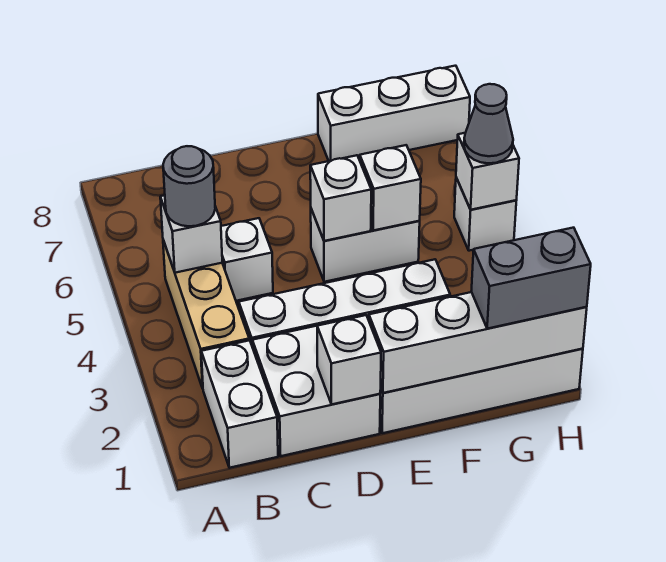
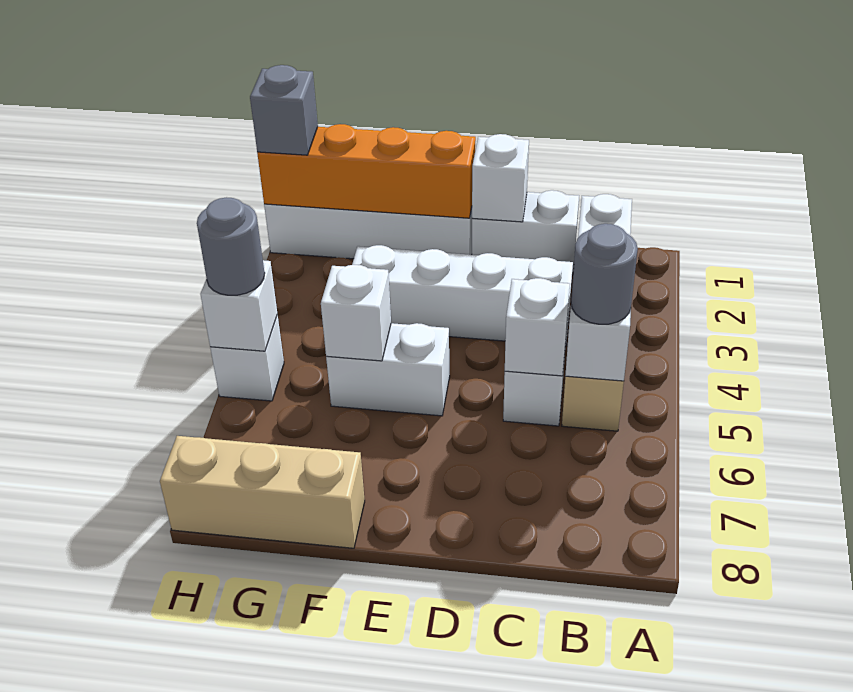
white brick C1:D2 level 1 -> white brick C1:D1 level 1
white brick E1:H1 level 2 -> orange brick E1:H1 level 2
white brick E5 level 2 -> white brick C5 level 2
white brick F8:H8 level 1 -> tan brick F8:H8 level 1
grey brick G1:H1 level 3 -> grey brick H1 level 3
grey cone H5 level 3 -> grey round brick H5 level 3

